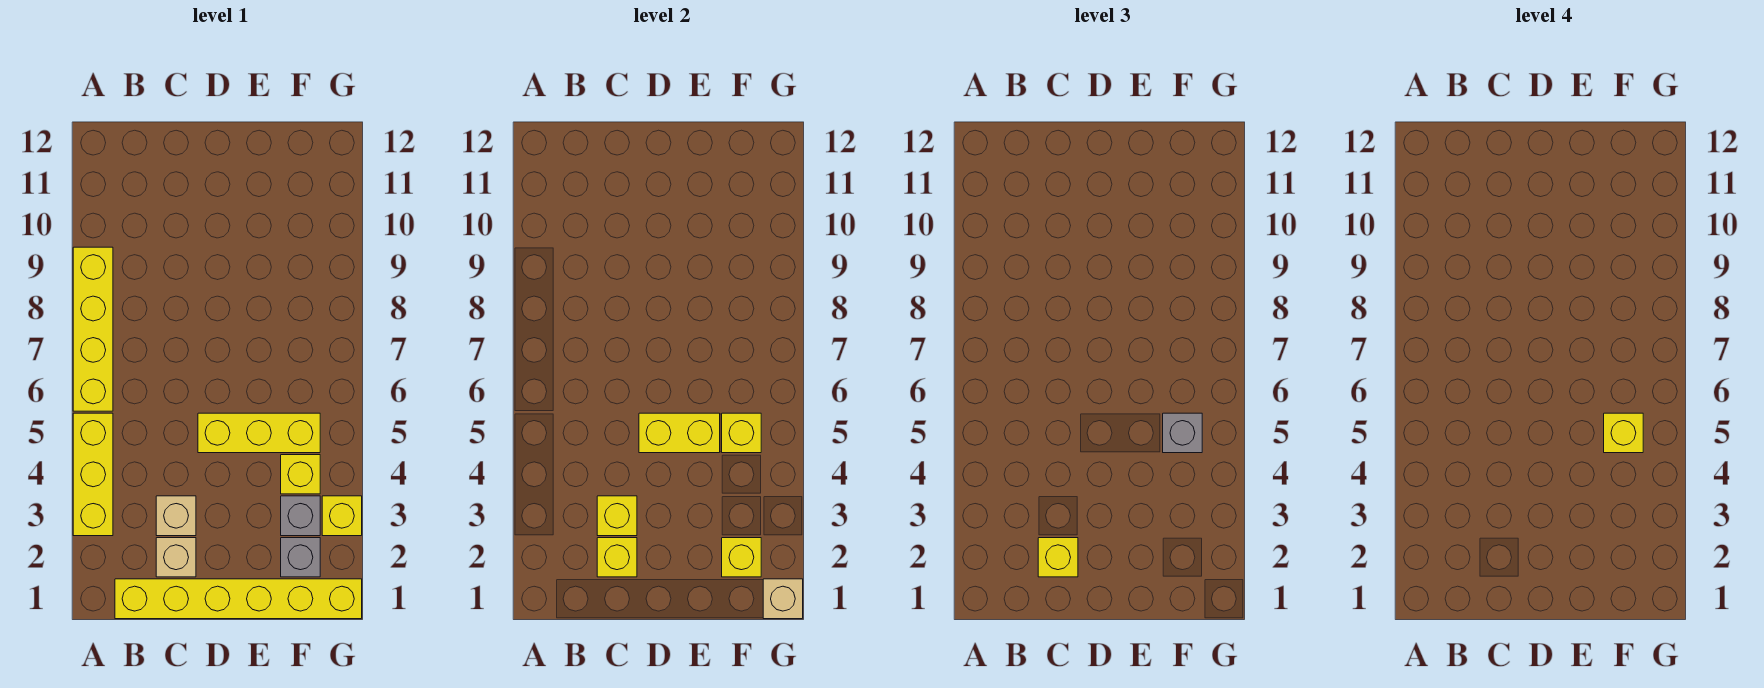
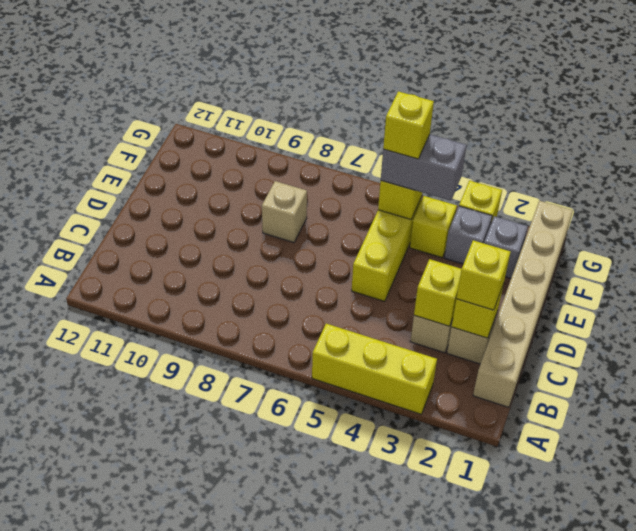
yellow brick A6:A9 level 1 -> none
yellow brick B1:G1 level 1 -> tan brick B1:G1 level 1
yellow brick D5:E5 level 2 -> none
yellow brick F2 level 2 -> none
grey brick F5 level 3 -> grey brick F4:F5 level 3
tan brick G1 level 2 -> tan brick E8 level 1

